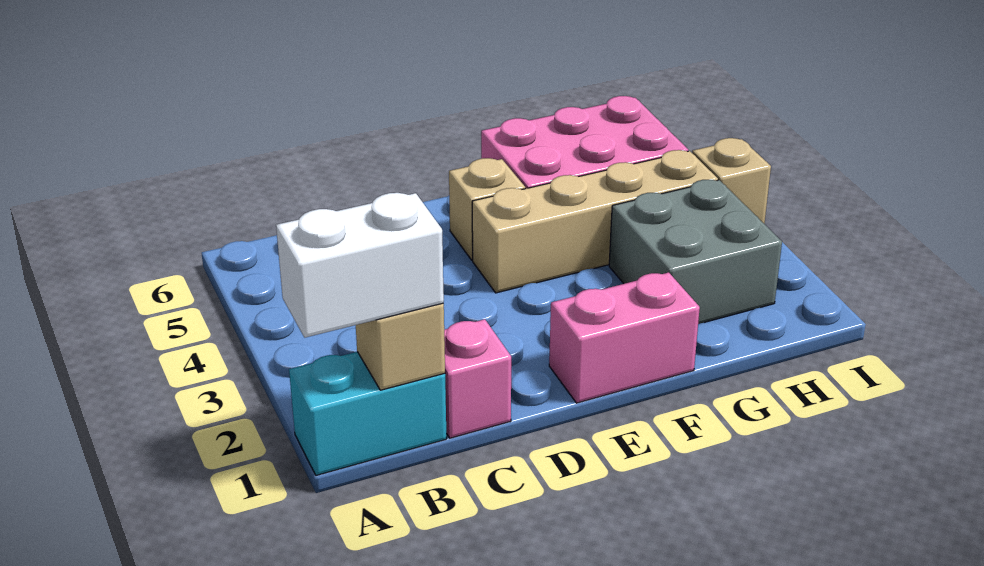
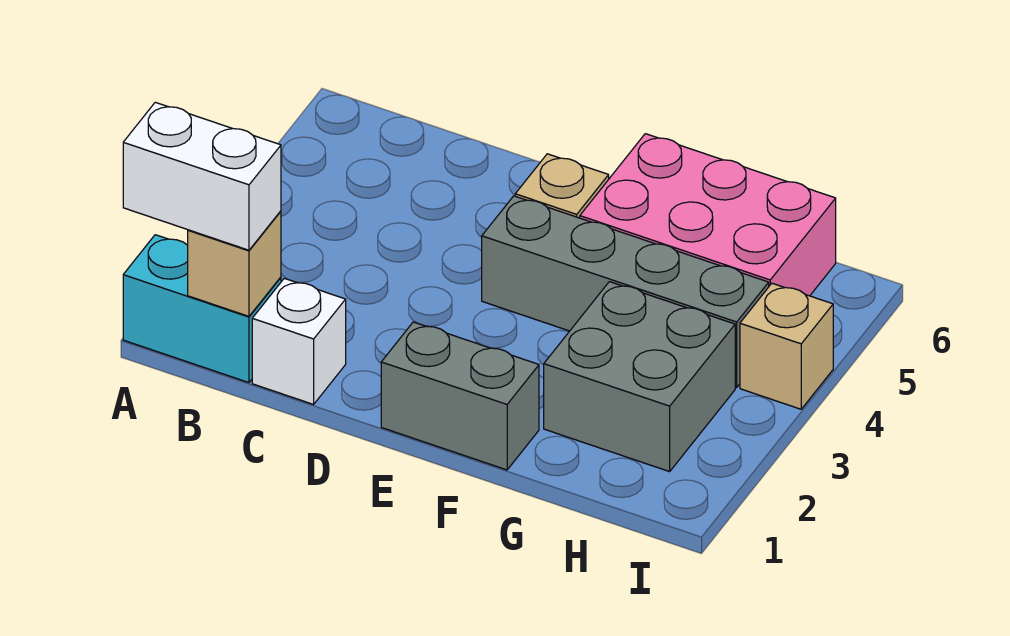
pink brick C1 level 1 -> white brick C1 level 1
pink brick E1:F1 level 1 -> grey brick E1:F1 level 1
tan brick E4:H4 level 1 -> grey brick E4:H4 level 1

